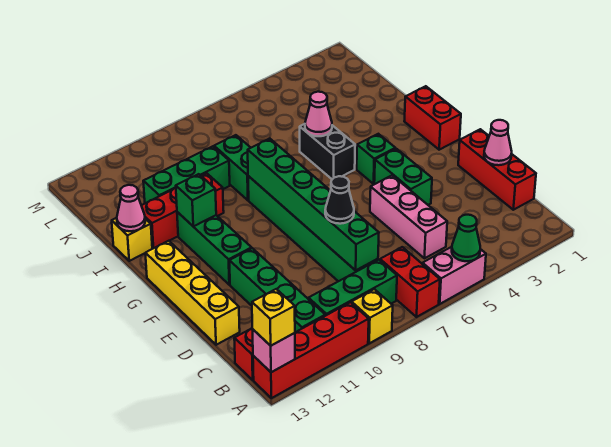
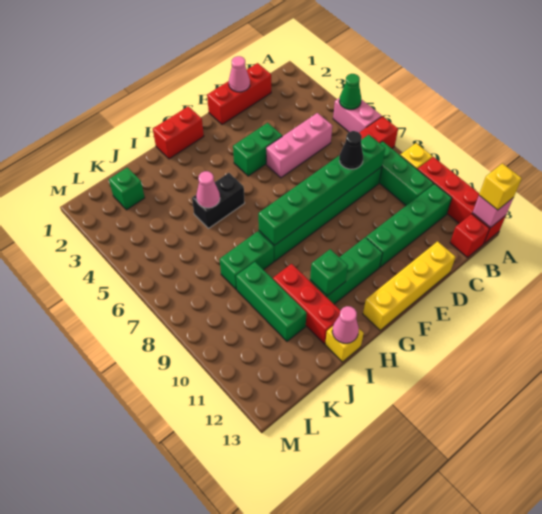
green brick G4 level 1 -> green brick K2 level 1

